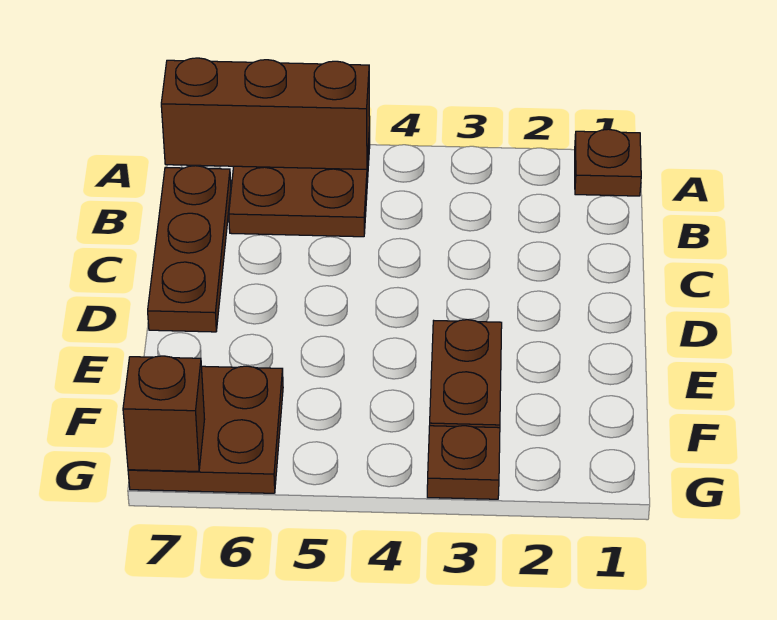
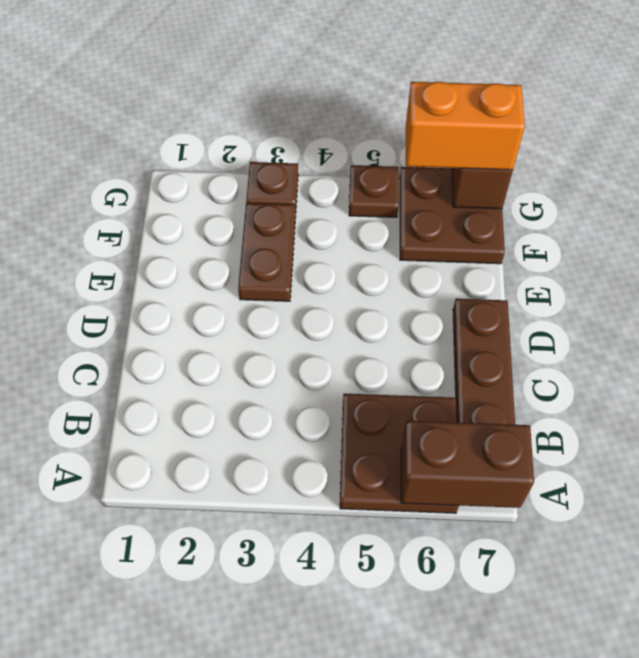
brown plate A1 level 1 -> brown plate G5 level 1
brown brick A5:A7 level 2 -> brown brick A6:A7 level 2
none -> orange brick G6:G7 level 3

